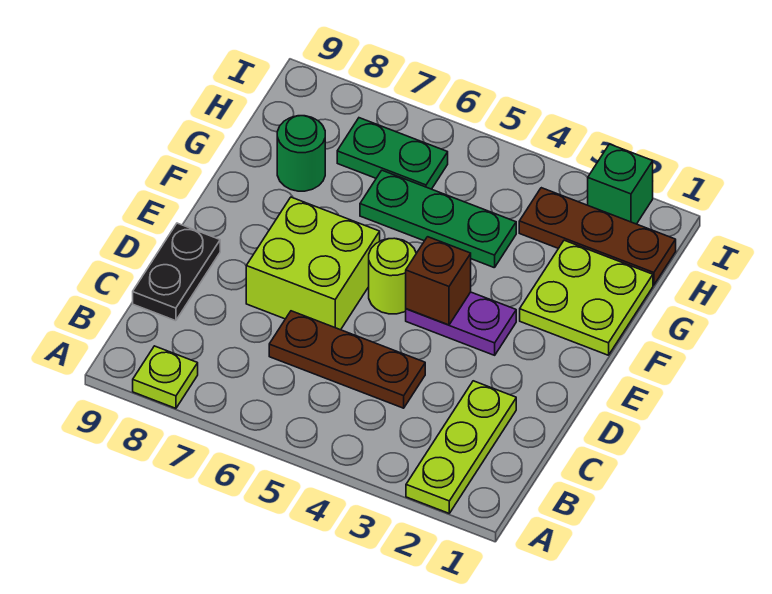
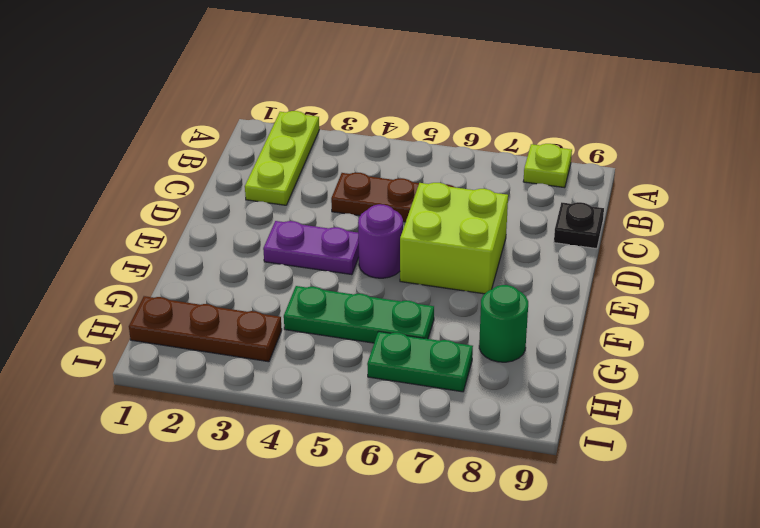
black plate C9:D9 level 1 -> black plate C9 level 1
brown brick E4 level 2 -> none
lime round brick E5 level 1 -> purple round brick E5 level 1
lime plate F1:G2 level 1 -> none
green brick I2 level 1 -> none

